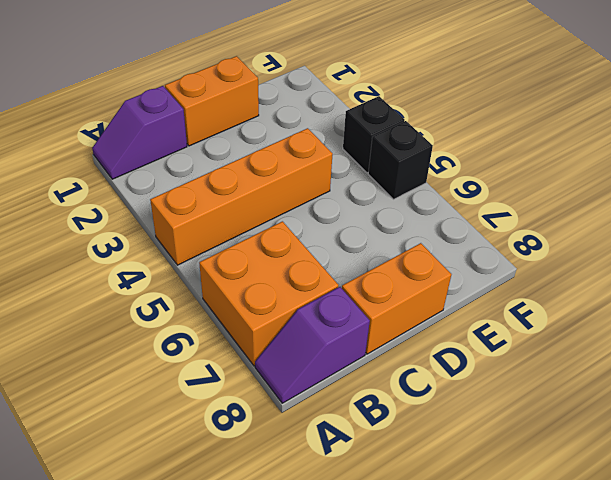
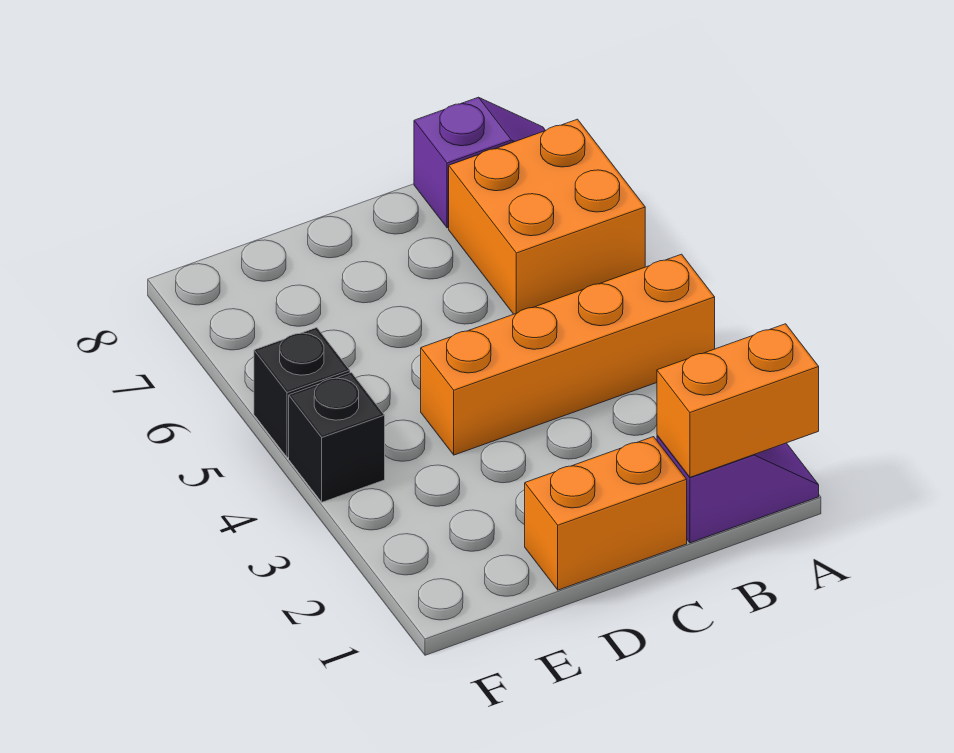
orange brick C8:D8 level 1 -> orange brick A1:B1 level 2

